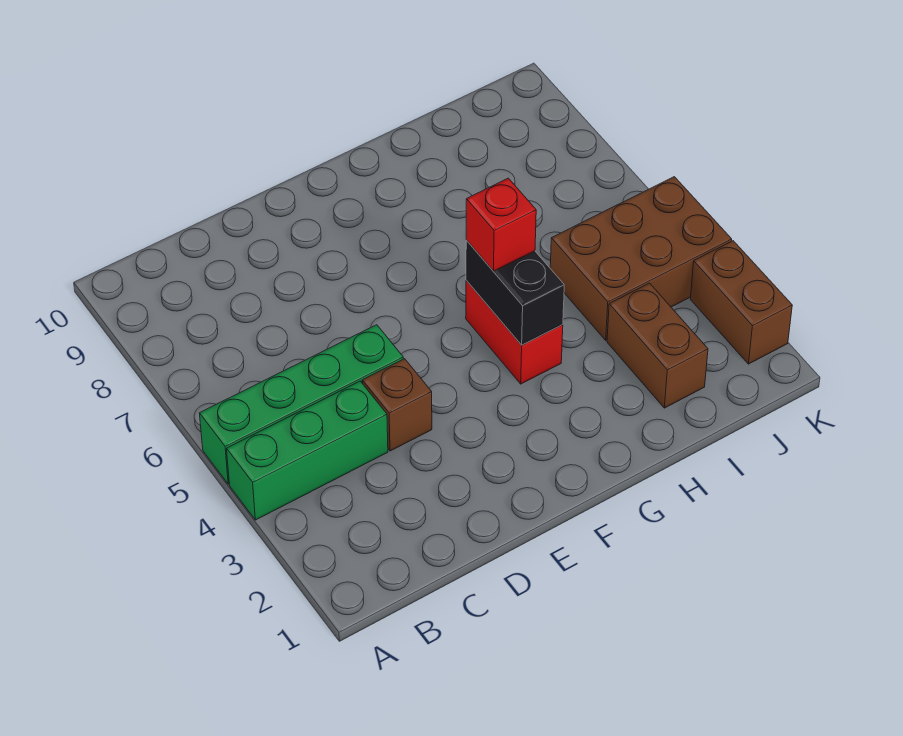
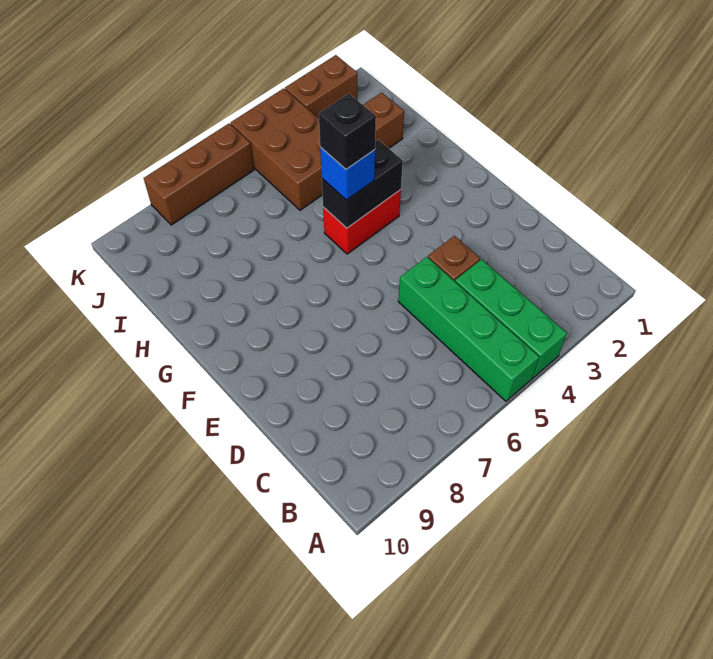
red brick G5 level 3 -> blue brick G5 level 3
none -> black brick G5 level 4
none -> brown brick K6:K8 level 1

